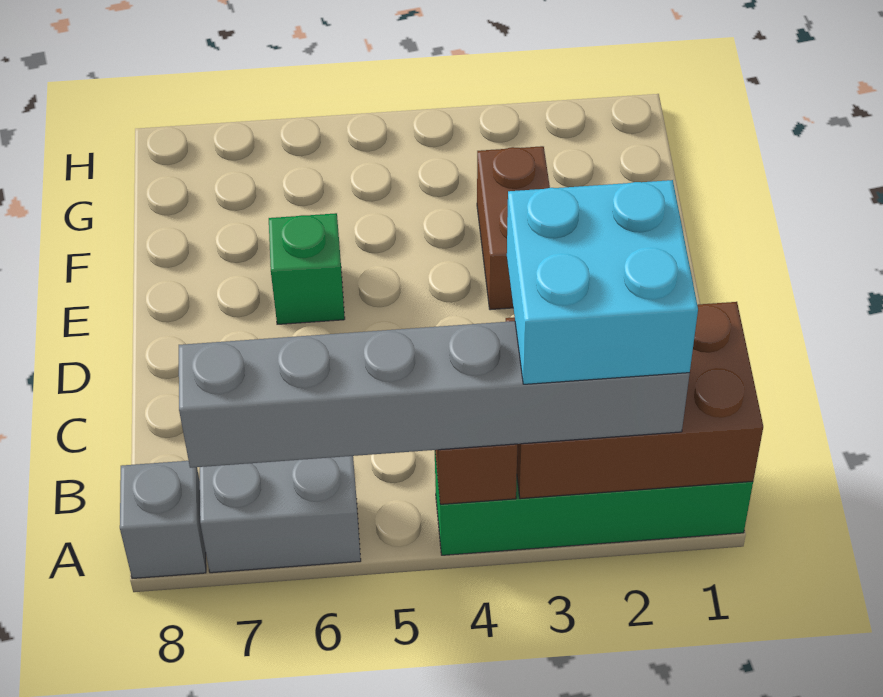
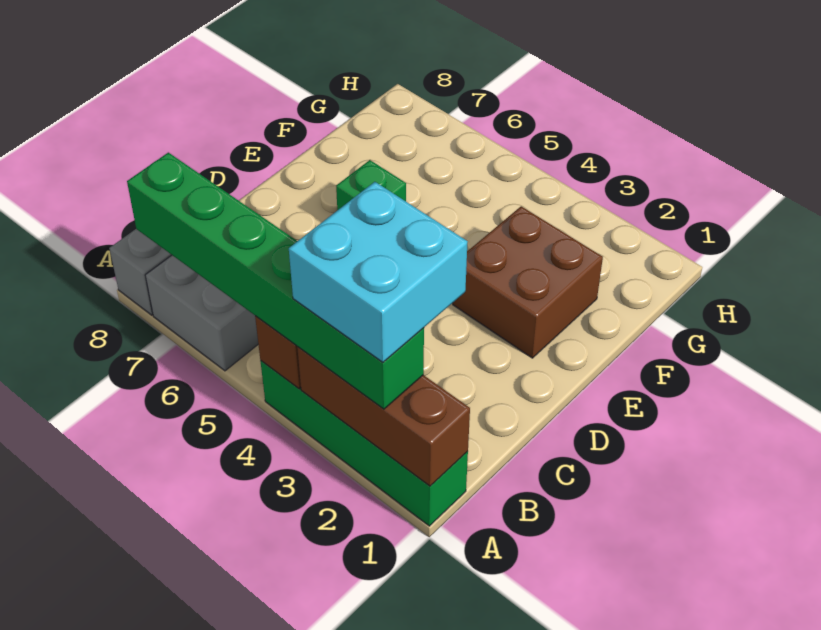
brown brick A1:B3 level 2 -> brown brick A1:A3 level 2
grey brick A2:A7 level 3 -> green brick A2:A7 level 3
brown brick E3:F3 level 1 -> brown brick E2:F3 level 1

